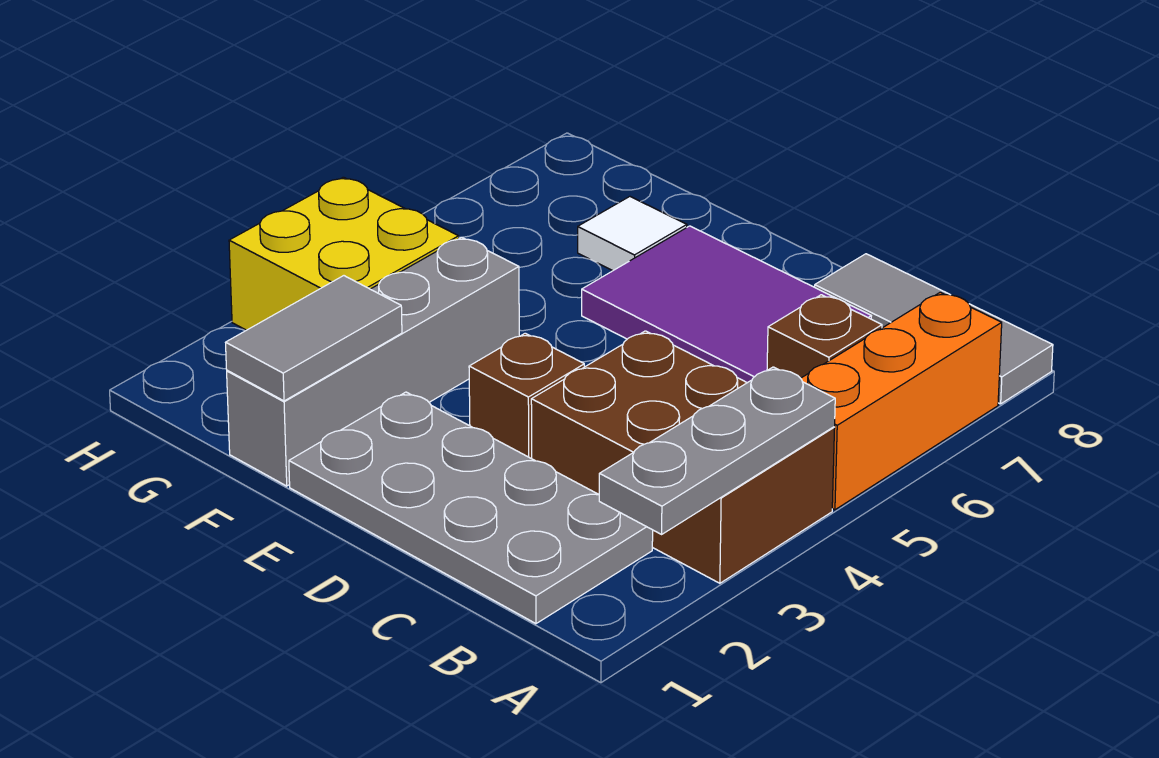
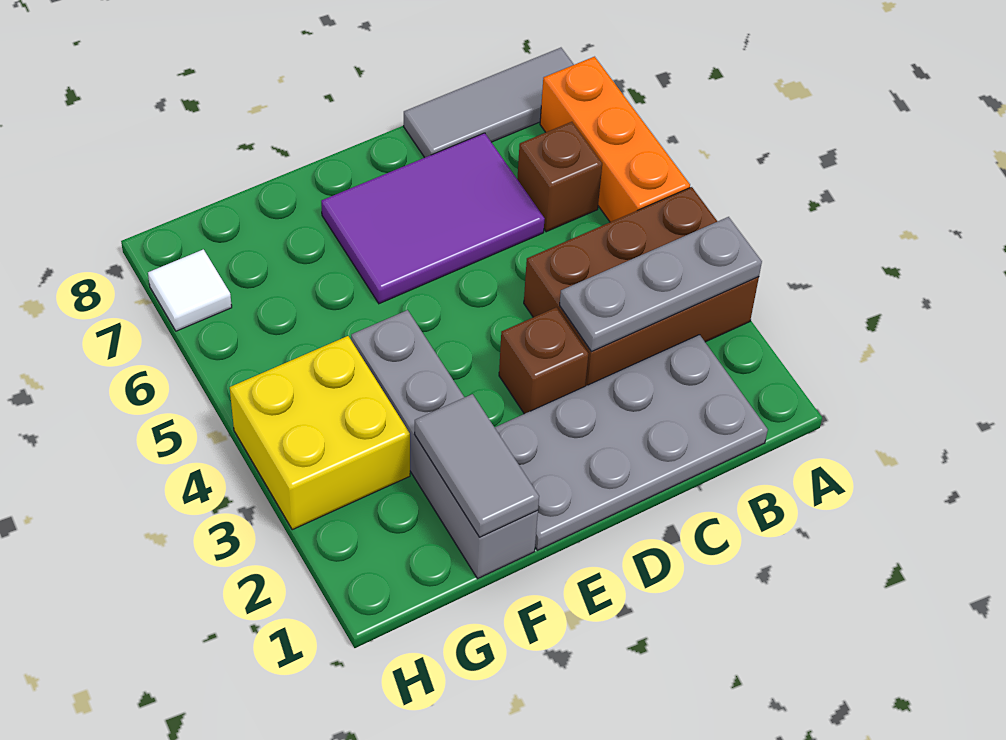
grey plate A2:A4 level 2 -> grey plate A3:C3 level 2
white tile F7 level 1 -> white tile H7 level 1

